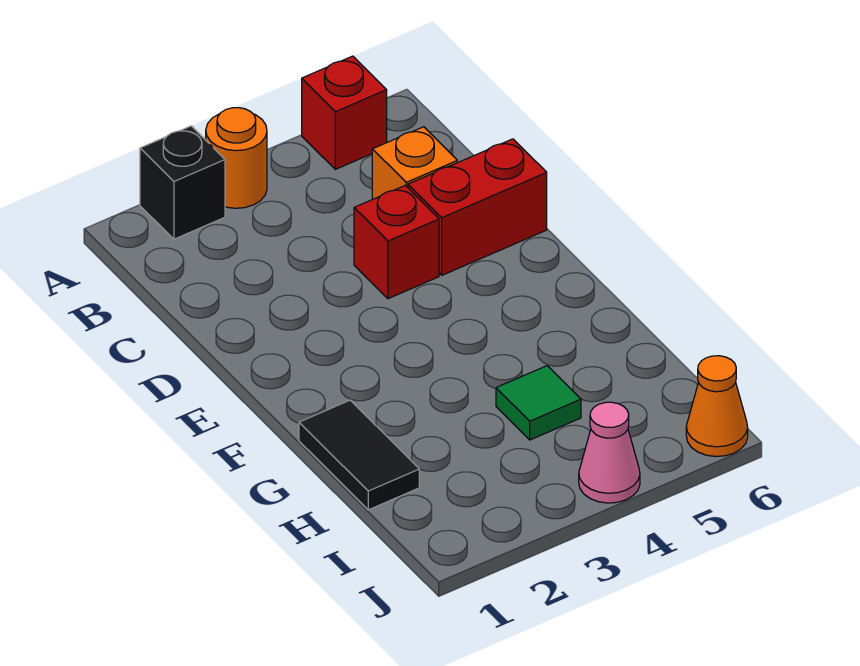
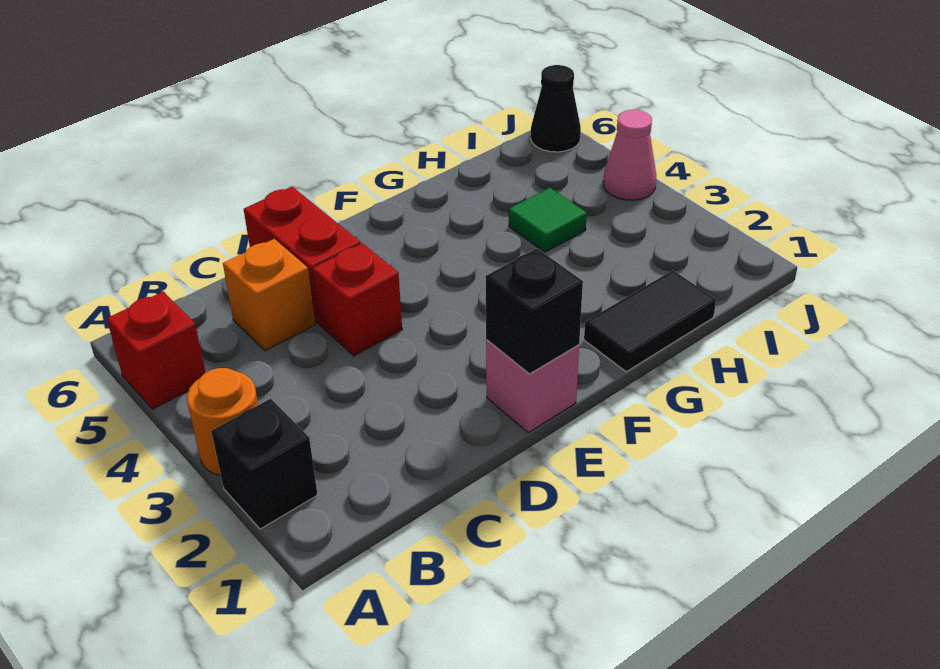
none -> pink brick E1 level 1
none -> black brick E1 level 2
orange cone J6 level 1 -> black cone J6 level 1

